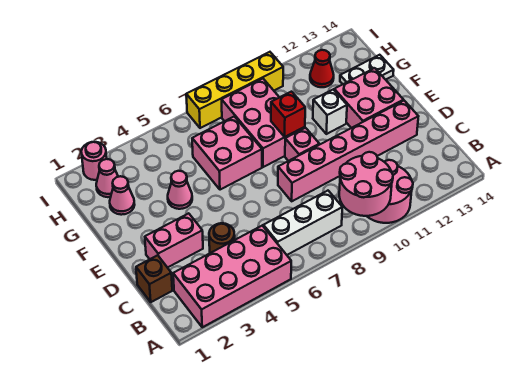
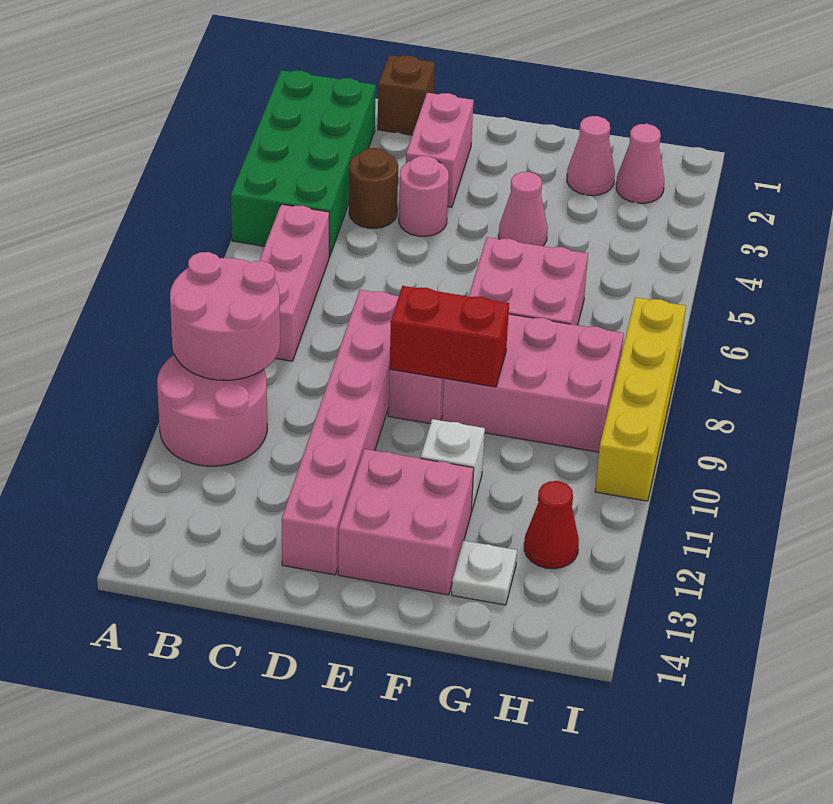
pink brick A2:B5 level 1 -> green brick A2:B5 level 1
white brick B6:B8 level 1 -> pink brick B6:B8 level 1
red brick F9 level 2 -> red brick E9:F9 level 2
white plate G13:G14 level 1 -> white plate G13 level 1
pink round brick I2 level 1 -> pink round brick D4 level 1

